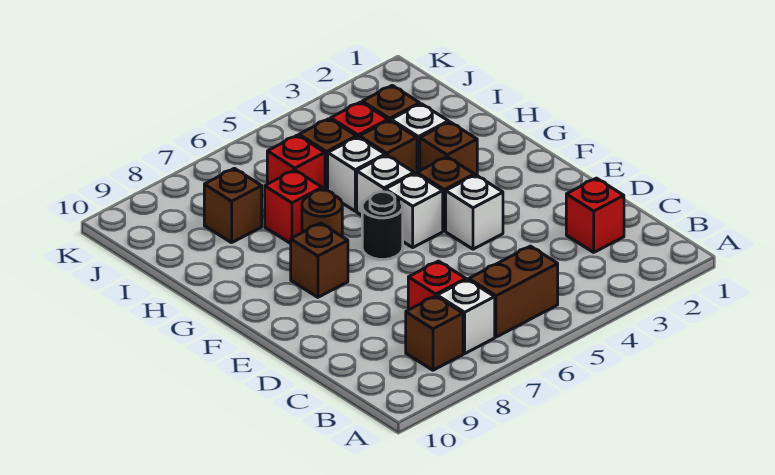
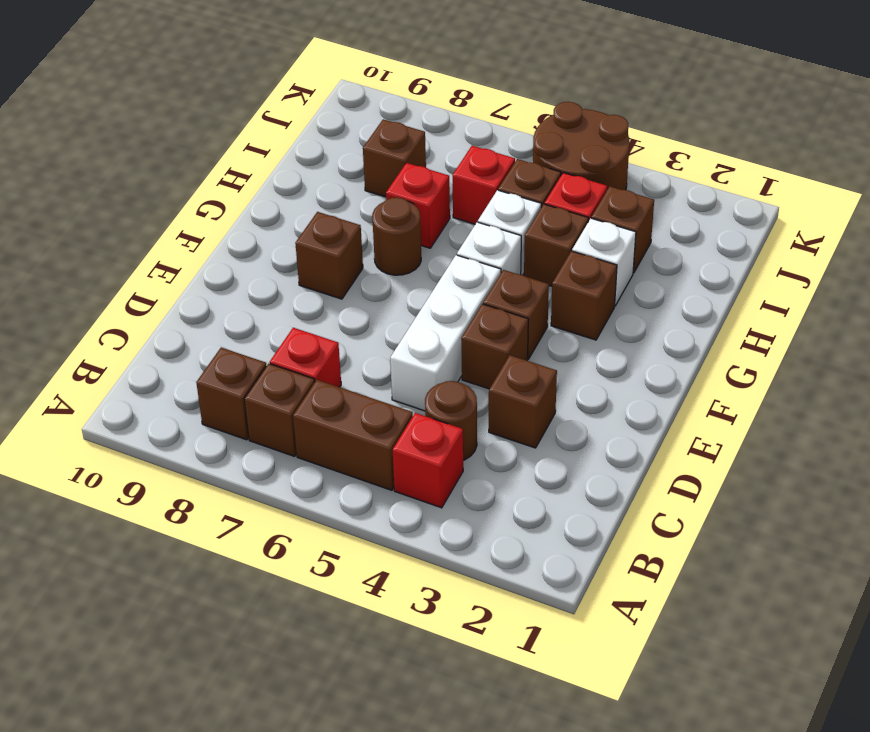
white brick B7 level 1 -> brown brick B7 level 1
red brick C2 level 1 -> red brick B4 level 1
none -> brown round brick C4 level 1
none -> brown brick D3 level 1
white brick E4 level 1 -> brown brick E4 level 1
white brick F5 level 1 -> white brick D5:F5 level 1
black round brick F6 level 1 -> none
none -> brown round brick J4:K5 level 1

